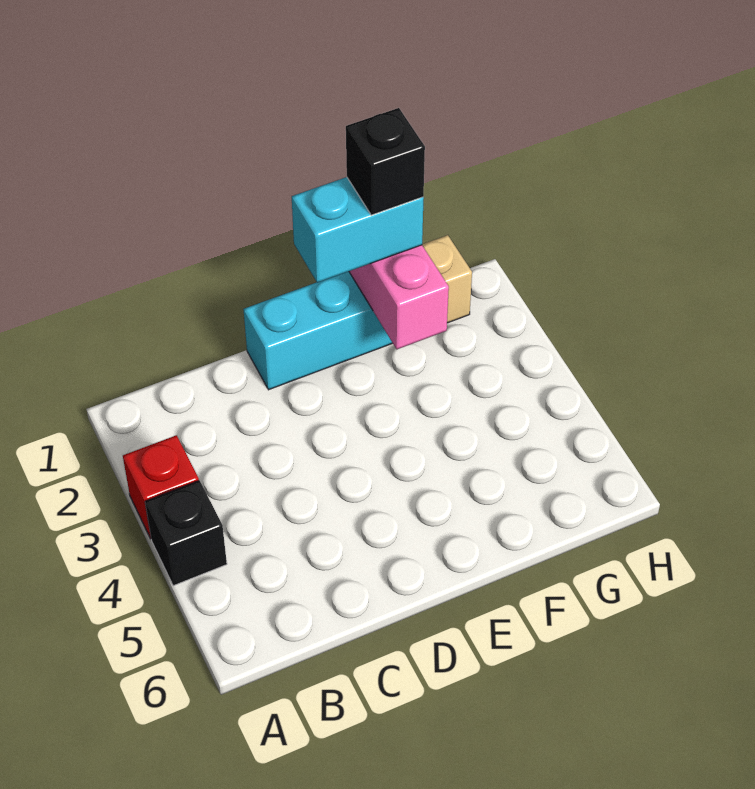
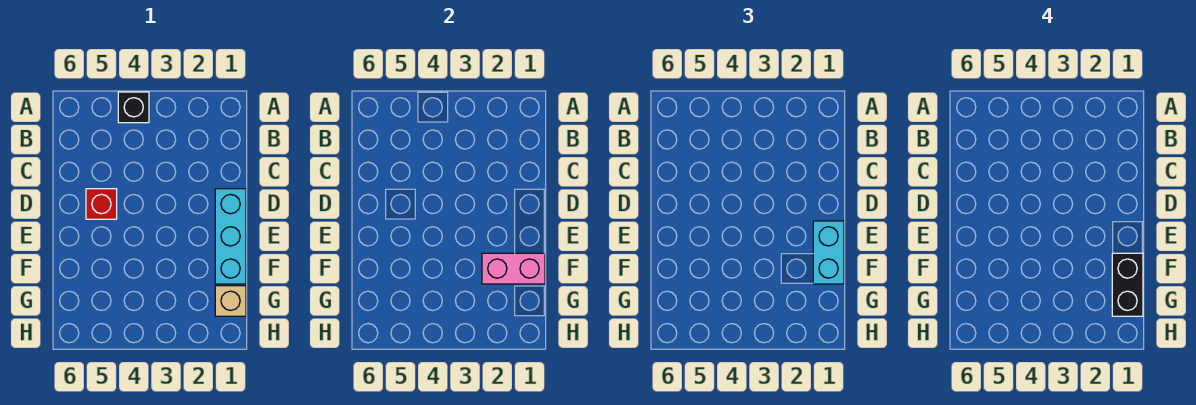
red brick A3 level 1 -> red brick D5 level 1
black brick F1 level 4 -> black brick F1:G1 level 4

